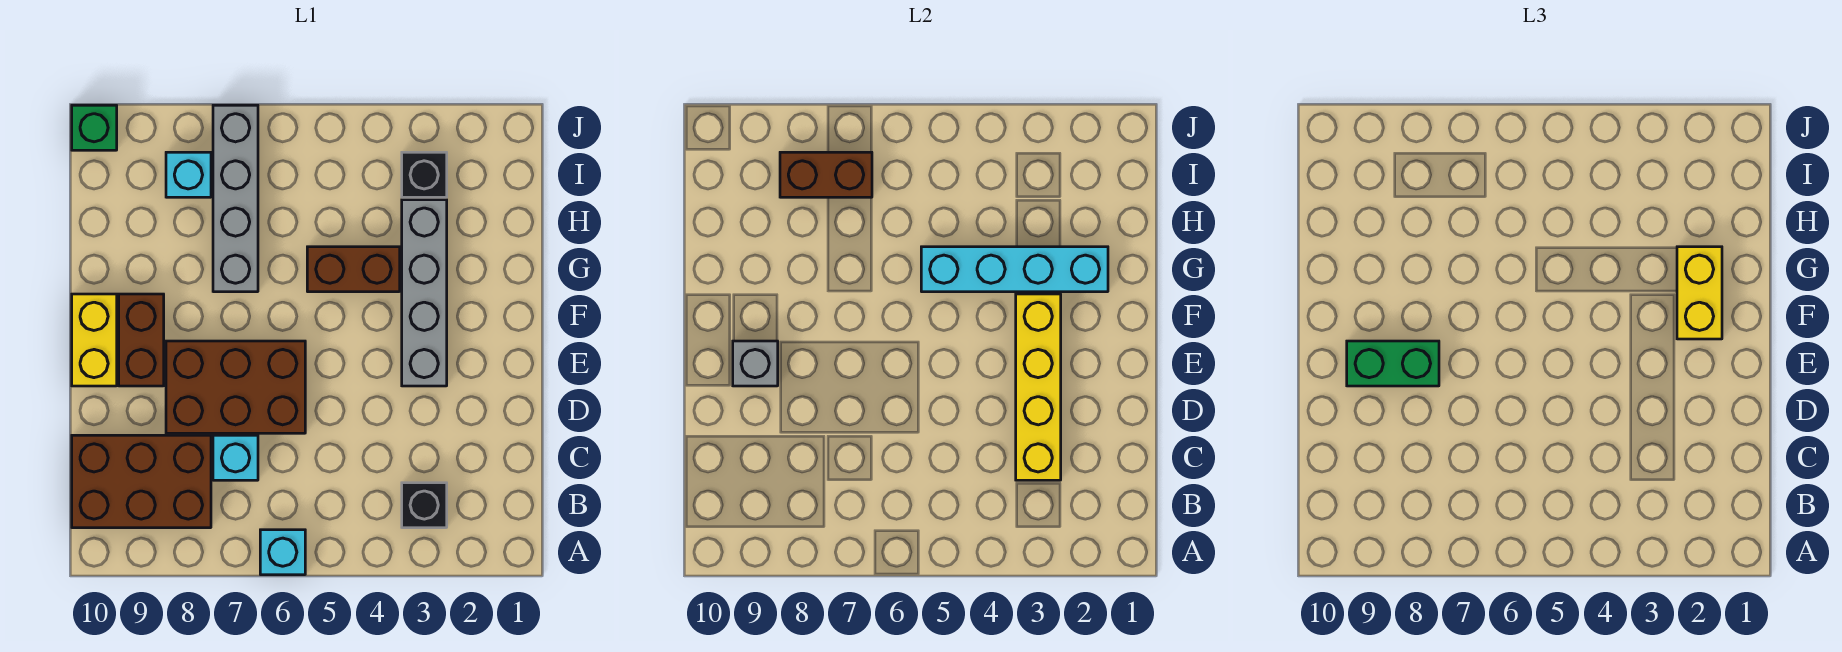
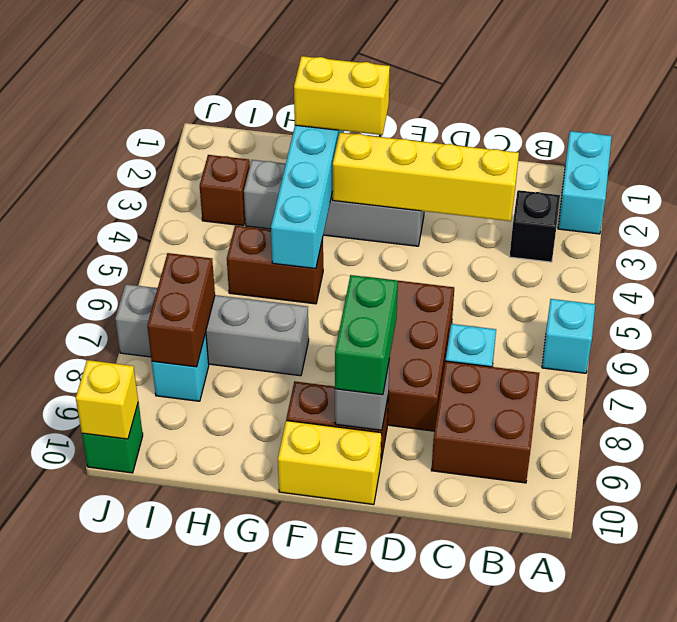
none -> cyan brick A1:A2 level 1
brown brick B8:C10 level 1 -> brown brick B8:C9 level 1
brown brick G4:G5 level 1 -> brown brick G5:H5 level 1
black brick I3 level 1 -> brown brick I3 level 1
none -> yellow brick J10 level 2

